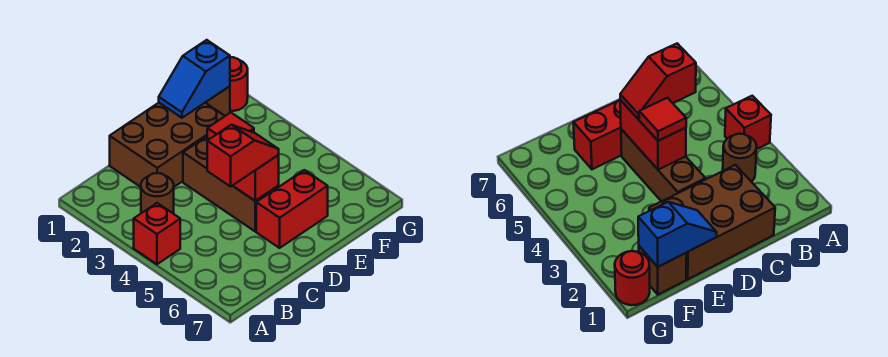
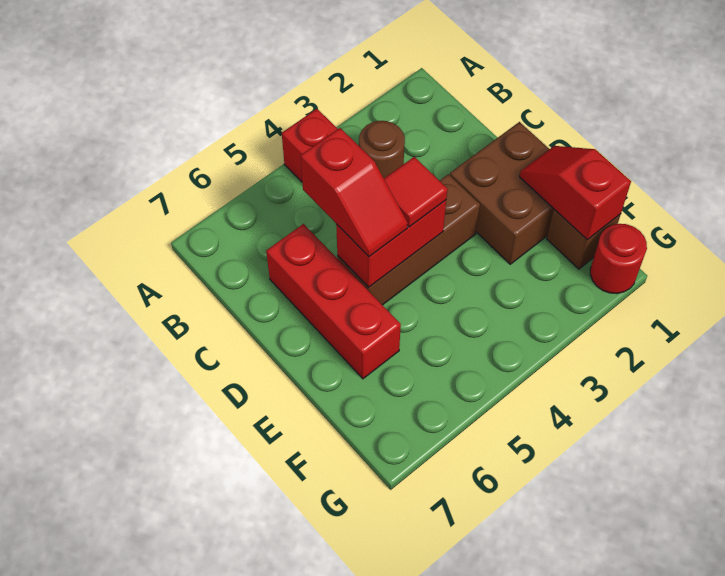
brown brick C1:E2 level 1 -> brown brick D1:E2 level 1
red brick D6:E6 level 1 -> red brick C6:E6 level 1
blue slope E1:F1 level 2 top F -> red slope E1:F1 level 2 top F

